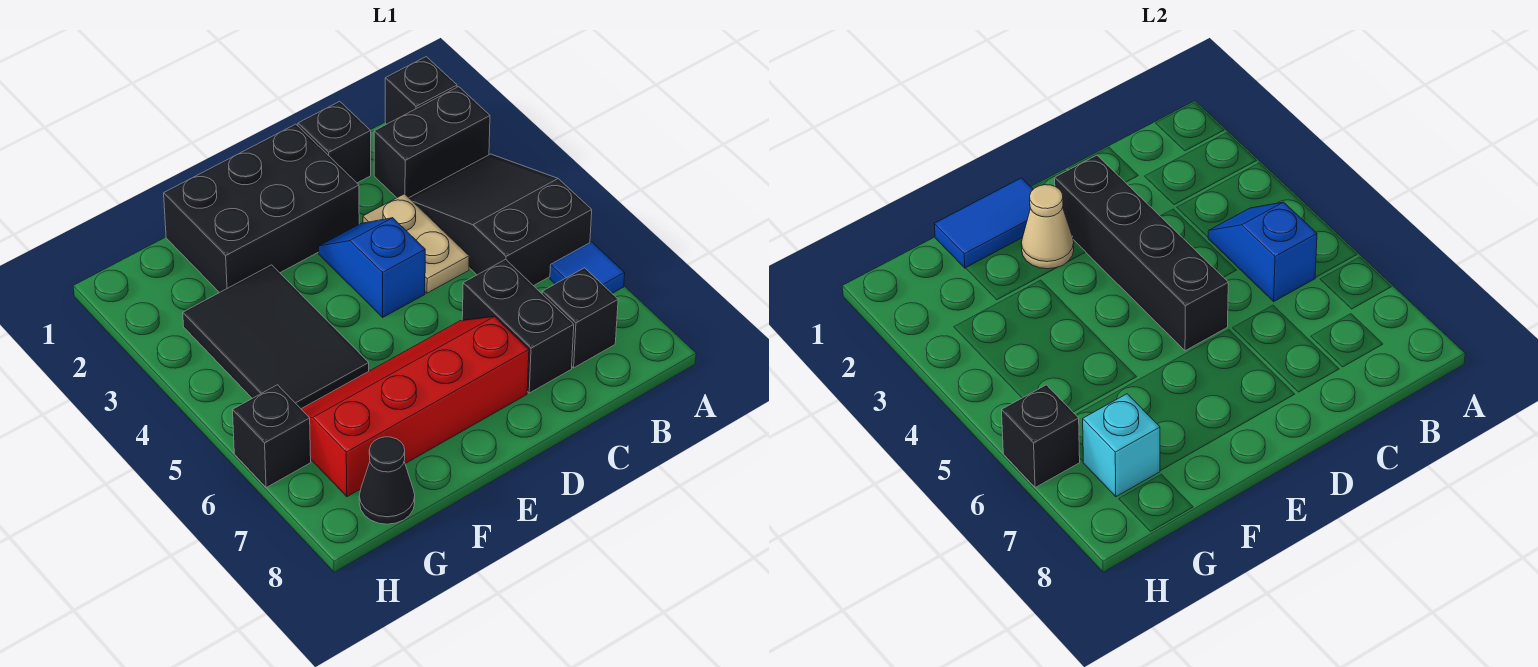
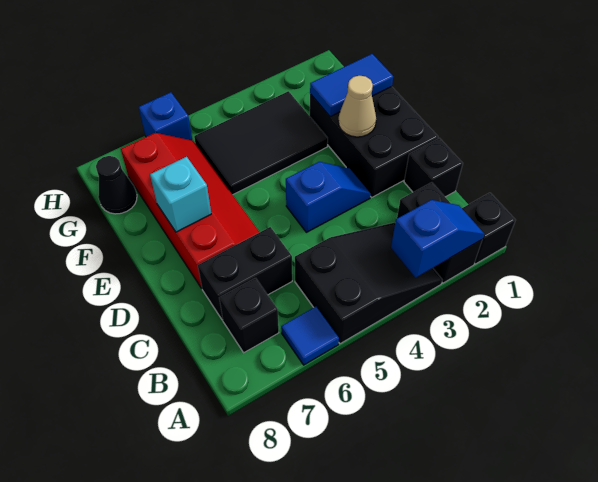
blue slope B4:B5 level 2 top 5 -> blue slope A2:A3 level 2 top 3
tan plate C3:C4 level 1 -> none
black brick D2:D5 level 2 -> none
blue tile E1:F1 level 2 -> blue tile F1:F2 level 2
cyan brick G7 level 2 -> cyan brick E7 level 2
black brick H6 level 1 -> blue brick H6 level 1
black brick H6 level 2 -> none

